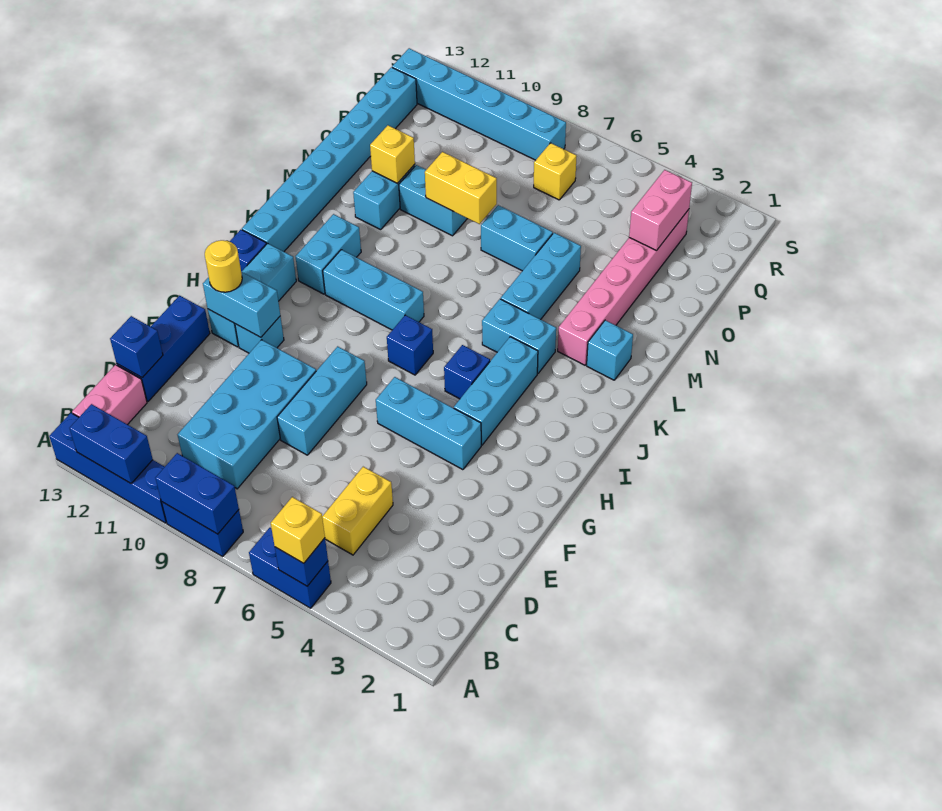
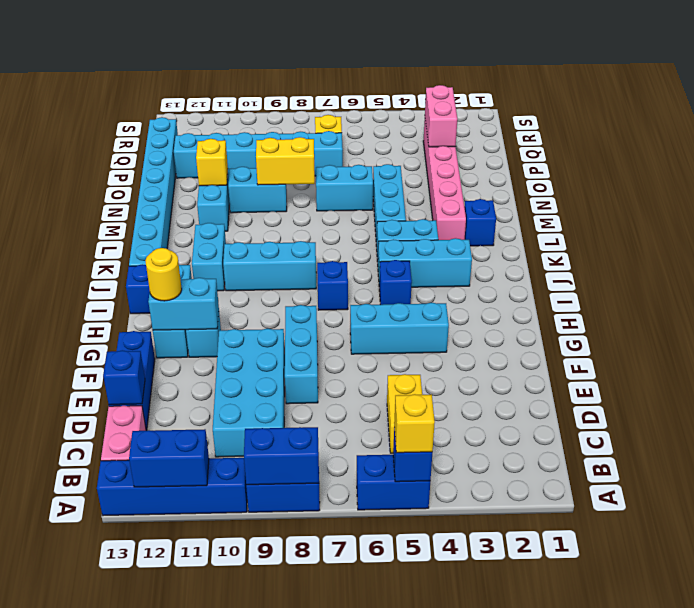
cyan brick H4:J4 level 1 -> cyan brick J3:J5 level 1
cyan brick L2 level 1 -> blue brick L2 level 1
cyan brick R8:R13 level 1 -> cyan brick P7:P12 level 1

